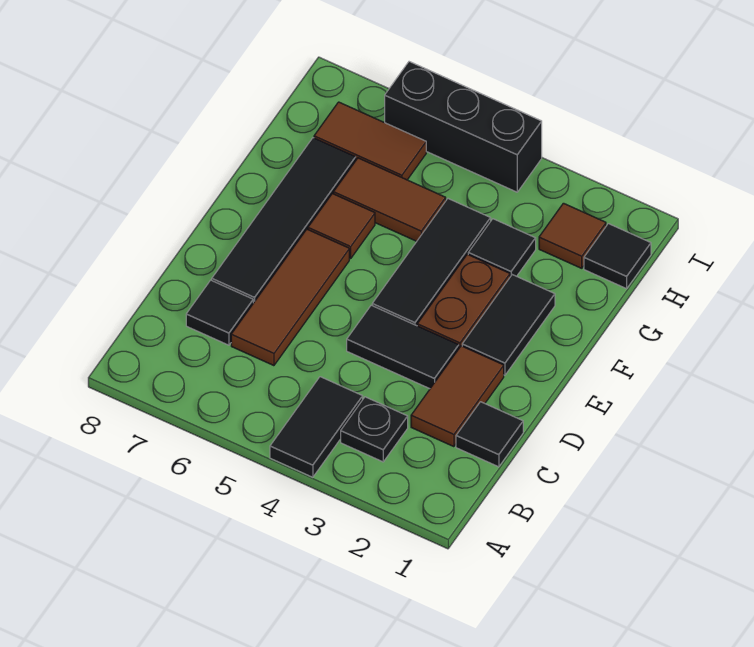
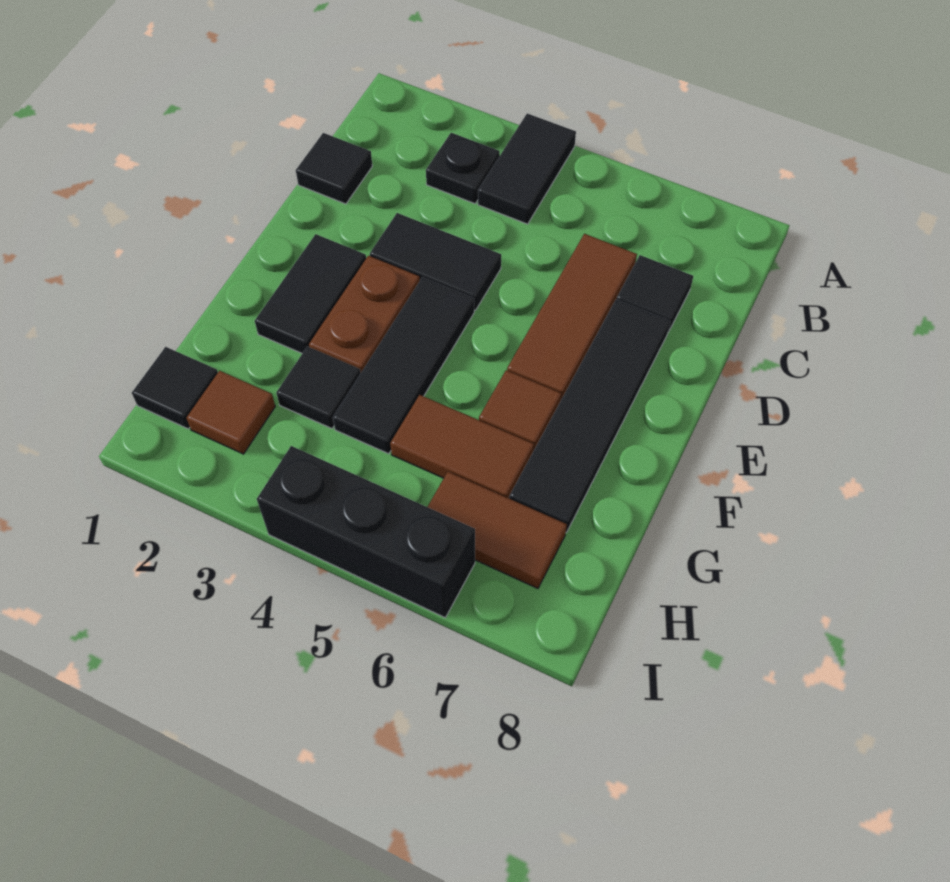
brown tile C2:D2 level 1 -> none

